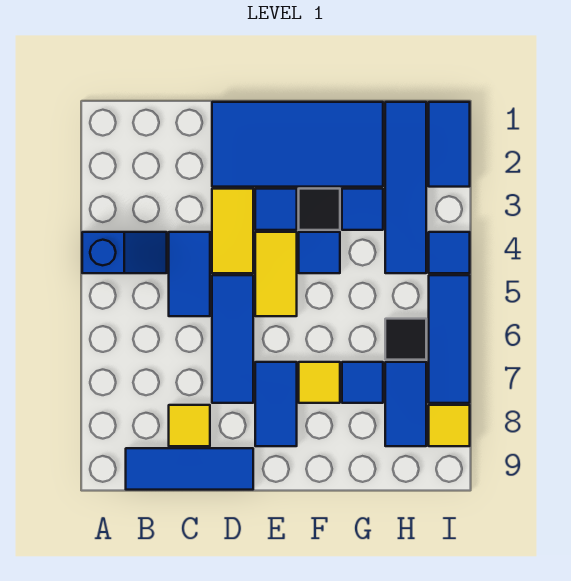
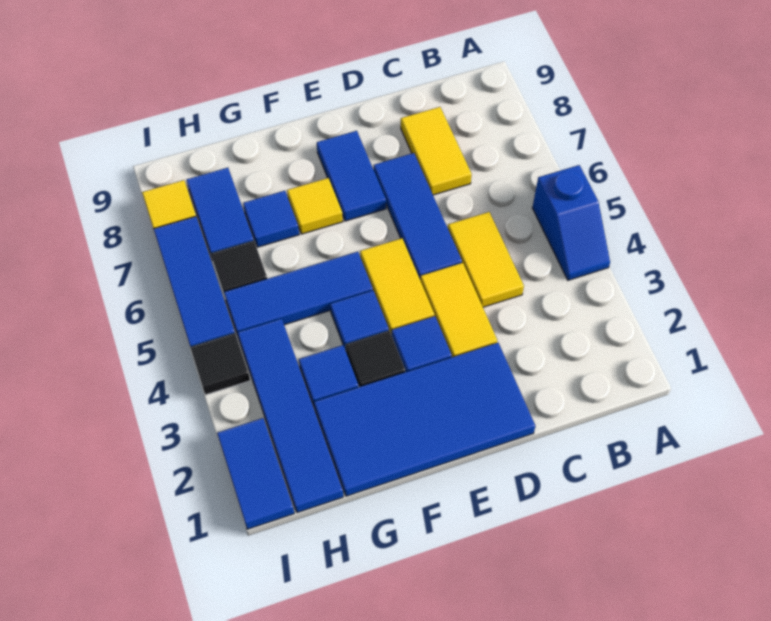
blue slope A4:B4 level 1 top A -> blue slope A4:A5 level 1 top 5
blue tile B9:D9 level 1 -> blue tile F5:H5 level 1
blue tile C4:C5 level 1 -> yellow tile C4:C5 level 1
yellow tile C8 level 1 -> yellow tile C7:C8 level 1
blue tile I4 level 1 -> black tile I4 level 1

